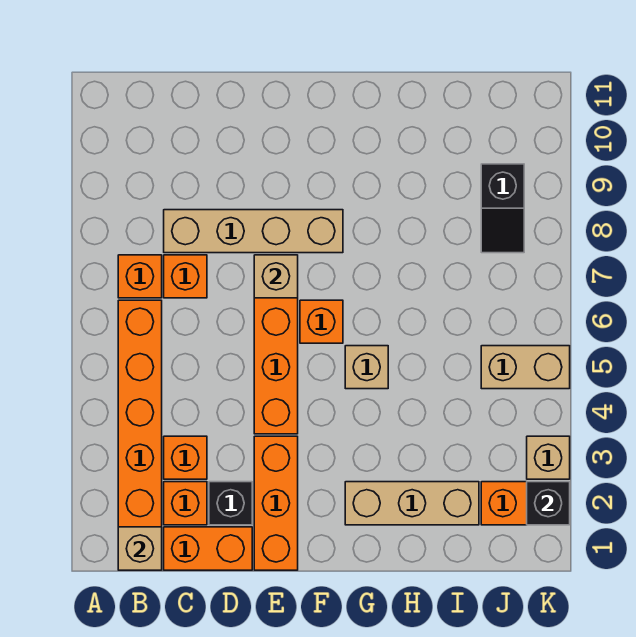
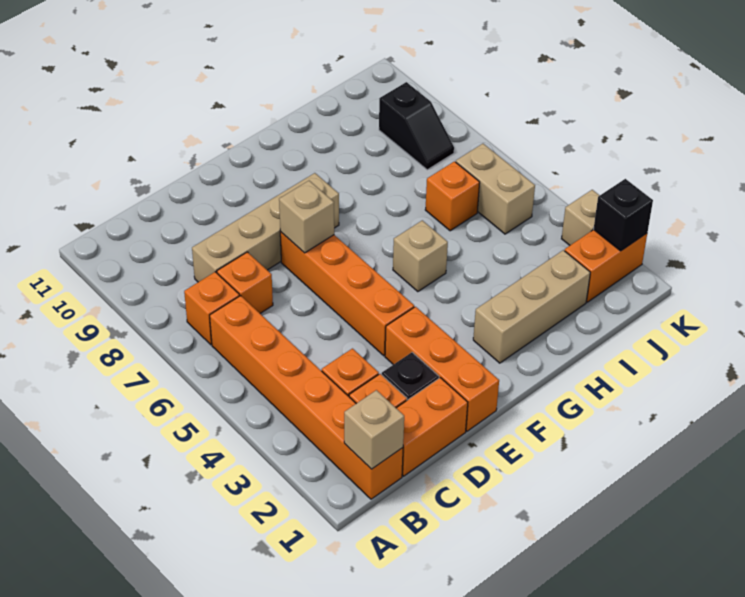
orange brick F6 level 1 -> orange brick I6 level 1
tan brick J5:K5 level 1 -> tan brick J5:J6 level 1

